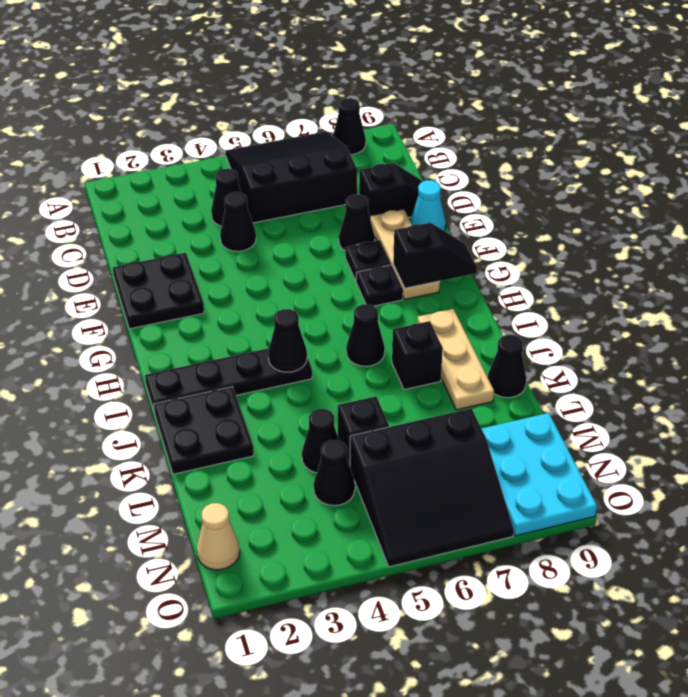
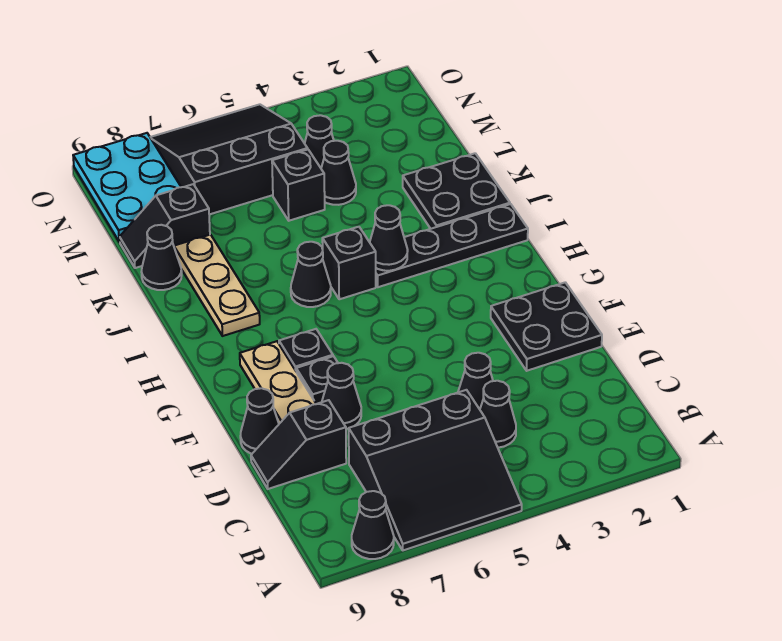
cyan cone E9 level 1 -> black cone E9 level 1
black slope G8:G9 level 2 top 8 -> black slope L8:L9 level 1 top 8
black brick J7 level 1 -> black brick I5 level 1
tan cone N1 level 1 -> none

